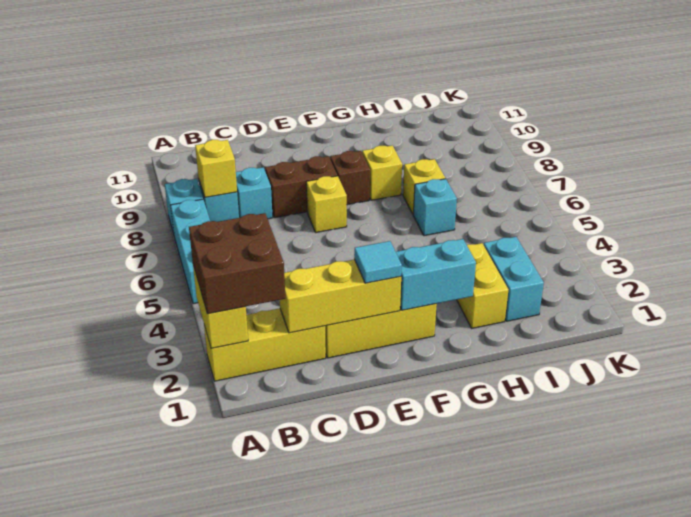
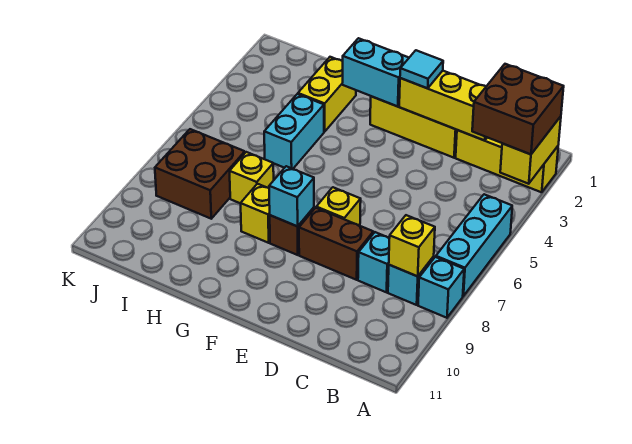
cyan brick H6 level 1 -> cyan brick F8 level 2
cyan brick I2:I3 level 1 -> cyan brick H4:H5 level 1
none -> brown brick I7:J8 level 1

